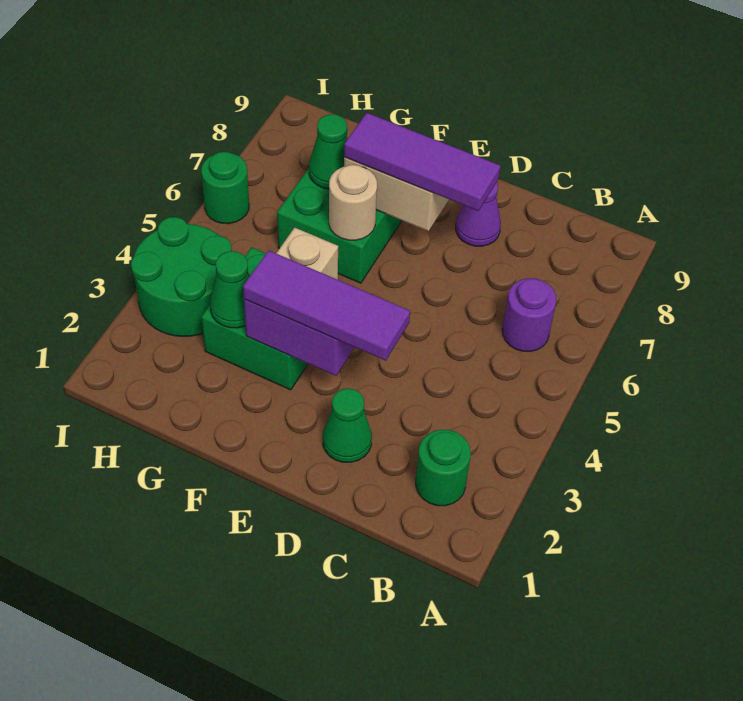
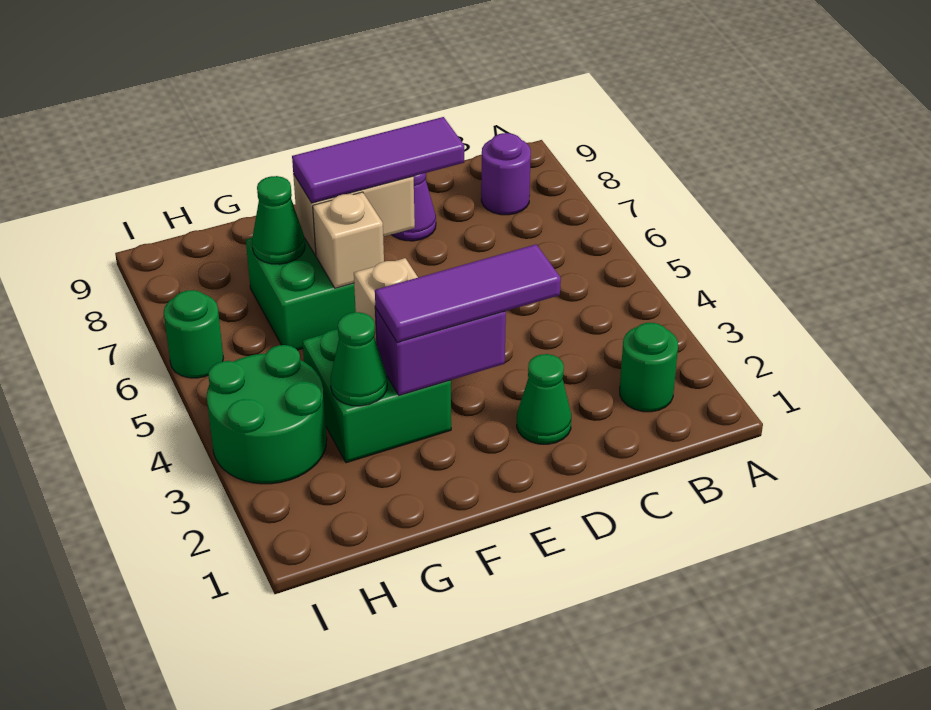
purple round brick B6 level 1 -> purple round brick B8 level 1
tan round brick F6 level 2 -> tan brick F6 level 2

